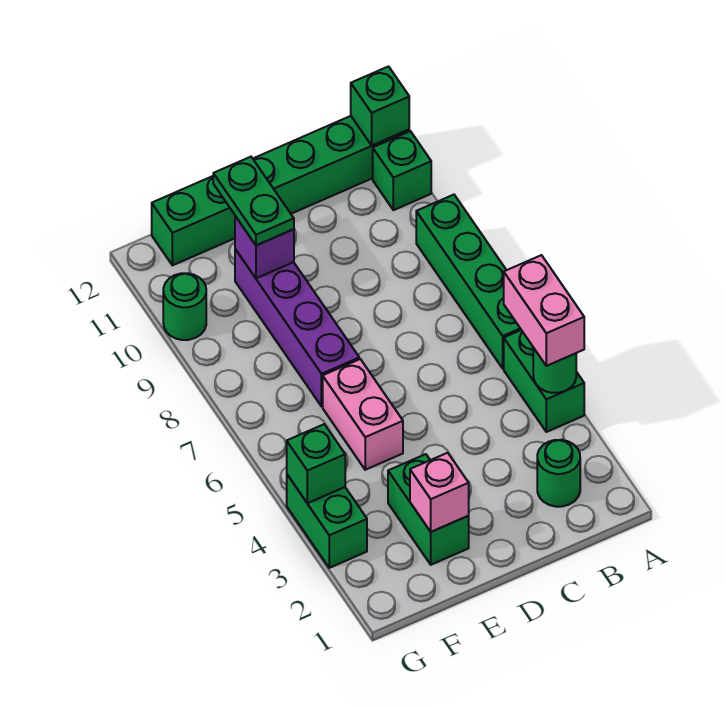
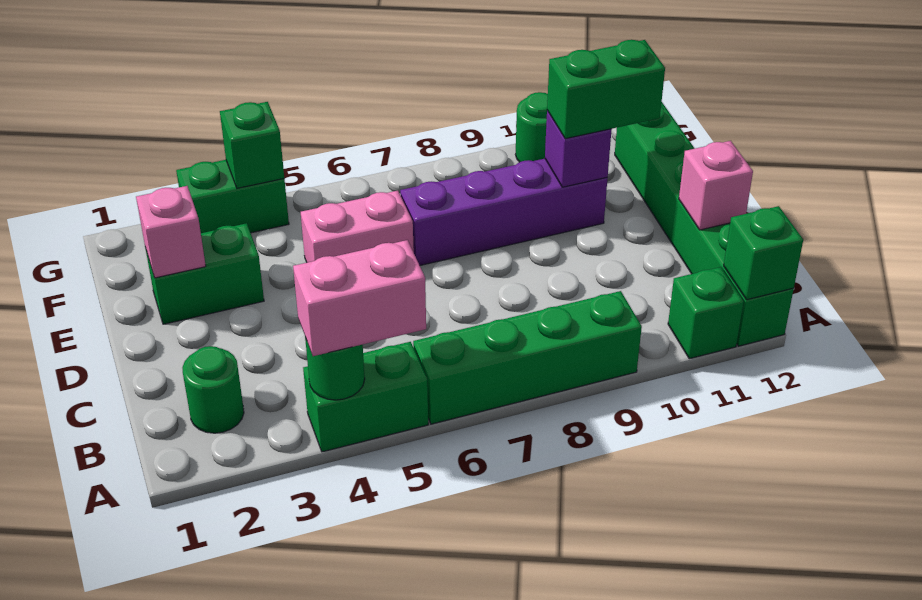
none -> pink brick C12 level 2
green plate E10:E11 level 3 -> green brick E10:E11 level 3

